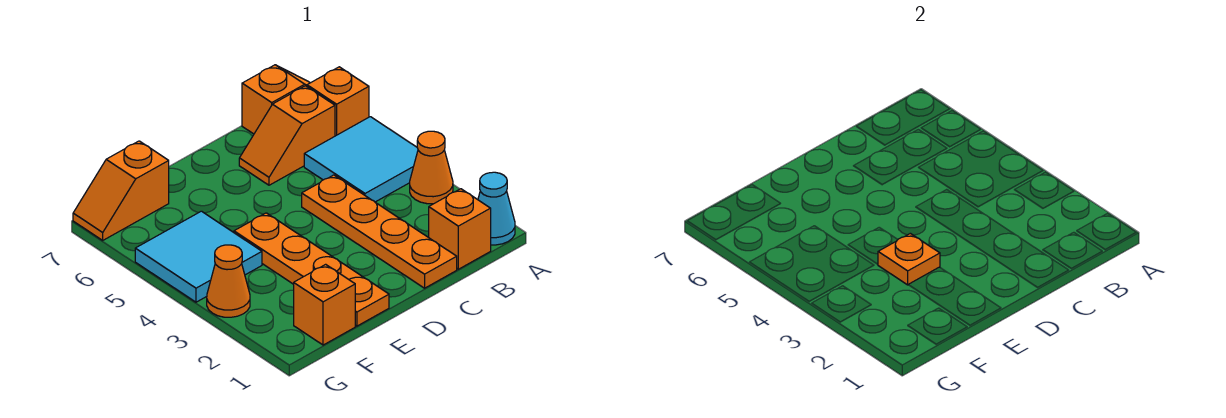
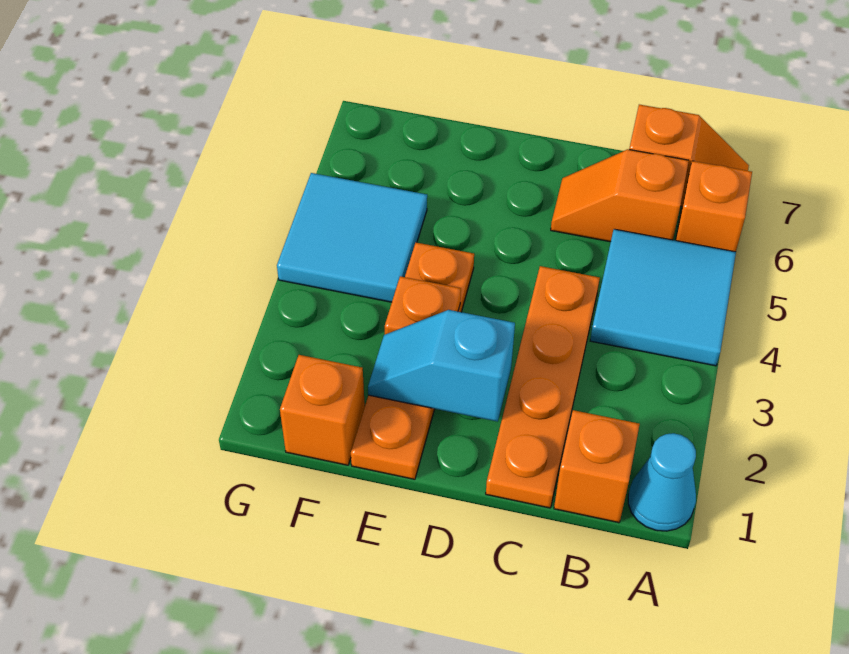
orange cone A3 level 1 -> none
none -> cyan slope D2:E2 level 2 top D
orange slope F7:G7 level 1 top F -> none
orange cone G3 level 1 -> none

